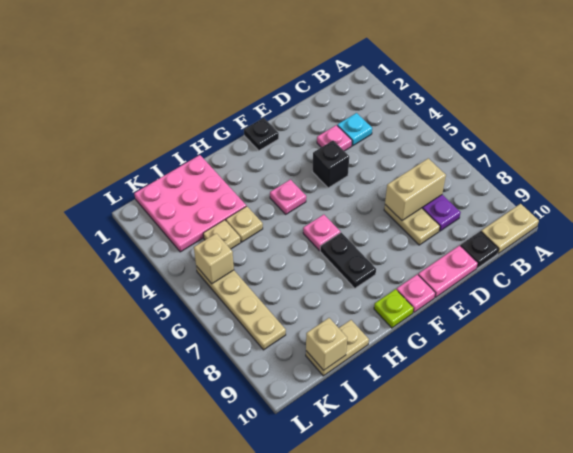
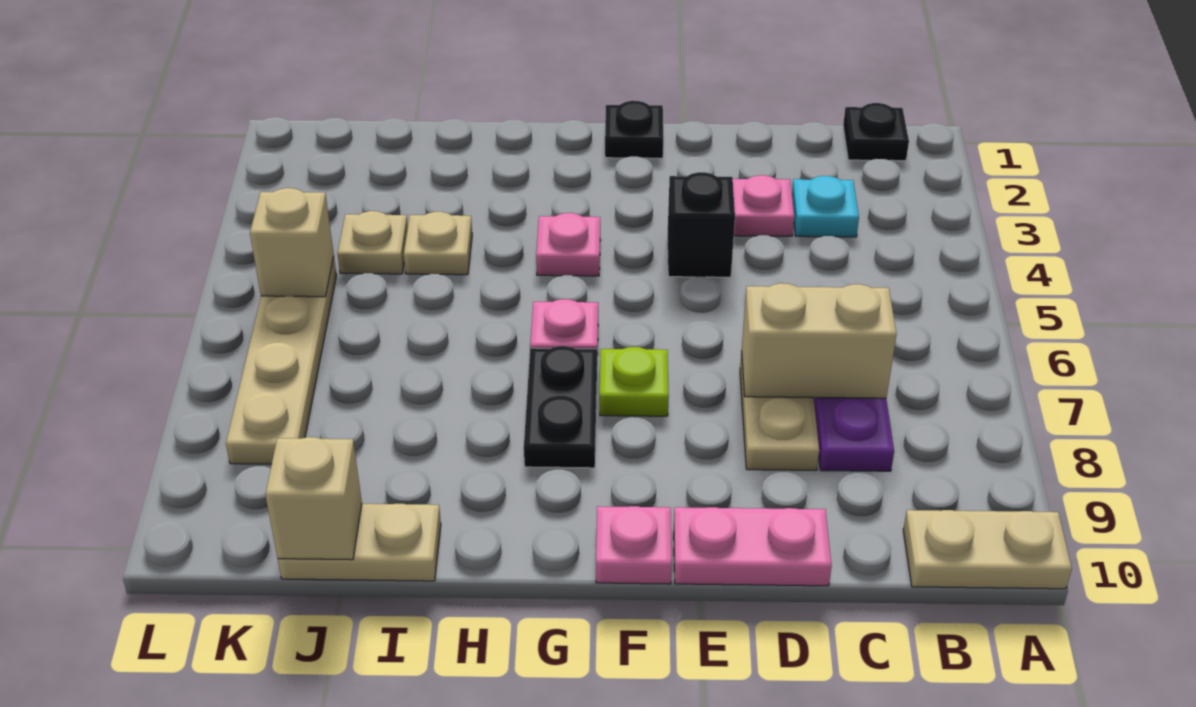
black plate C10 level 1 -> black plate B1 level 1
lime plate G10 level 1 -> lime plate F7 level 1
pink plate I1:K3 level 1 -> none

